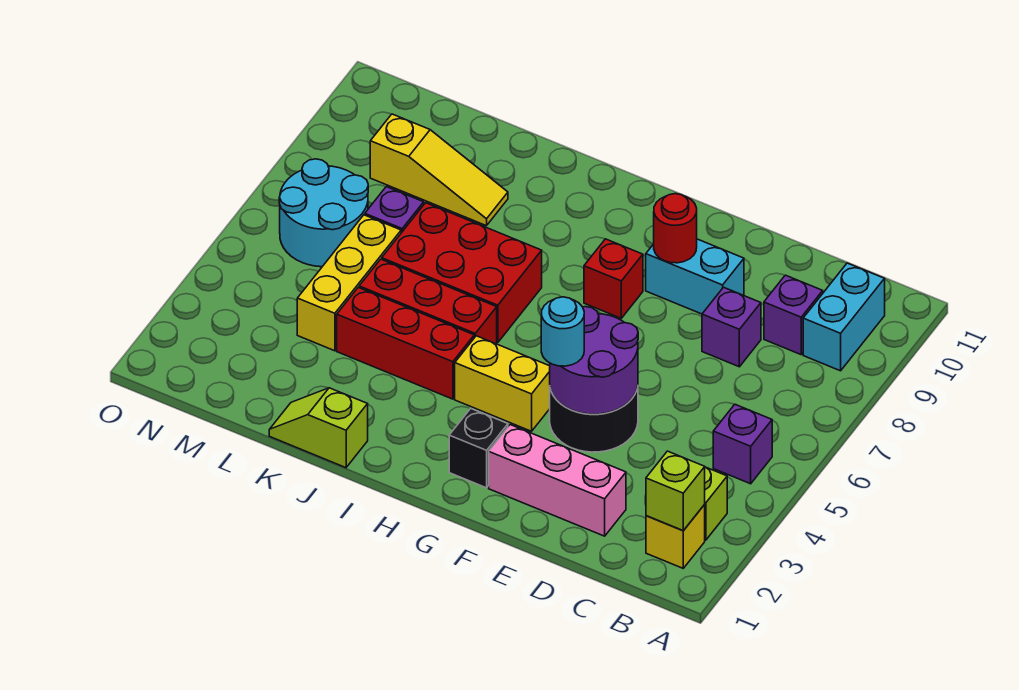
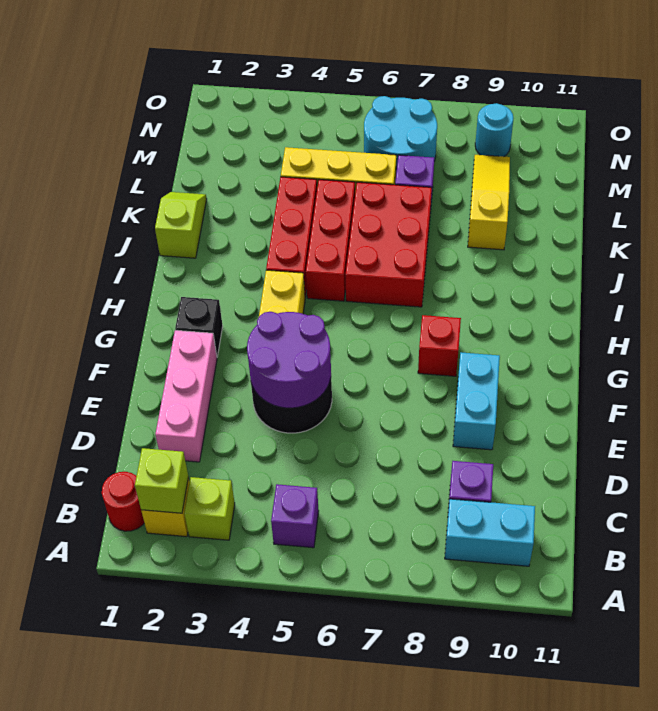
purple brick D8 level 1 -> none
cyan round brick F4 level 3 -> cyan round brick N9 level 1
red round brick F9 level 2 -> red round brick B1 level 1
yellow slope K9:M9 level 1 top M -> yellow slope K9:M9 level 1 top K

